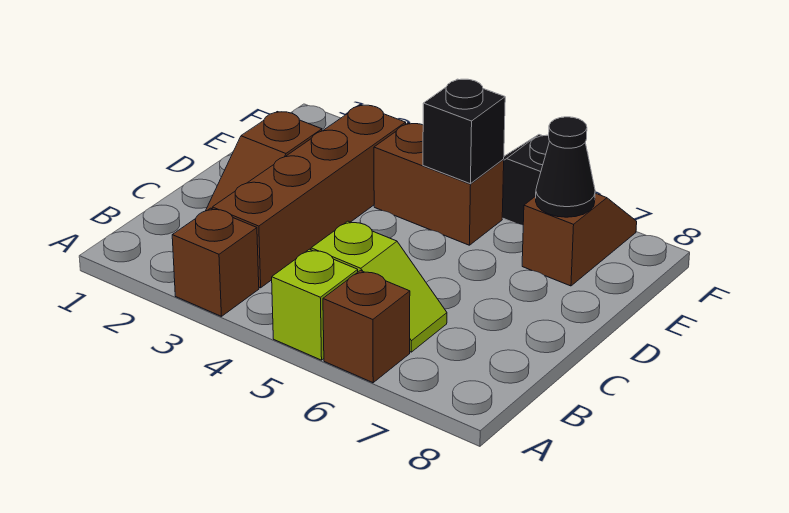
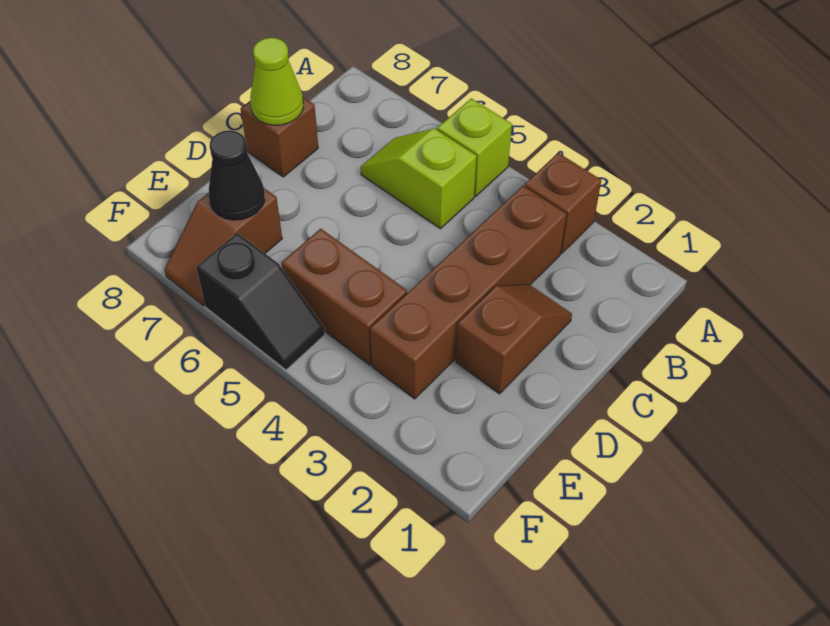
brown brick A6 level 1 -> brown brick C8 level 1
none -> lime cone C8 level 2
black brick E5 level 2 -> none

